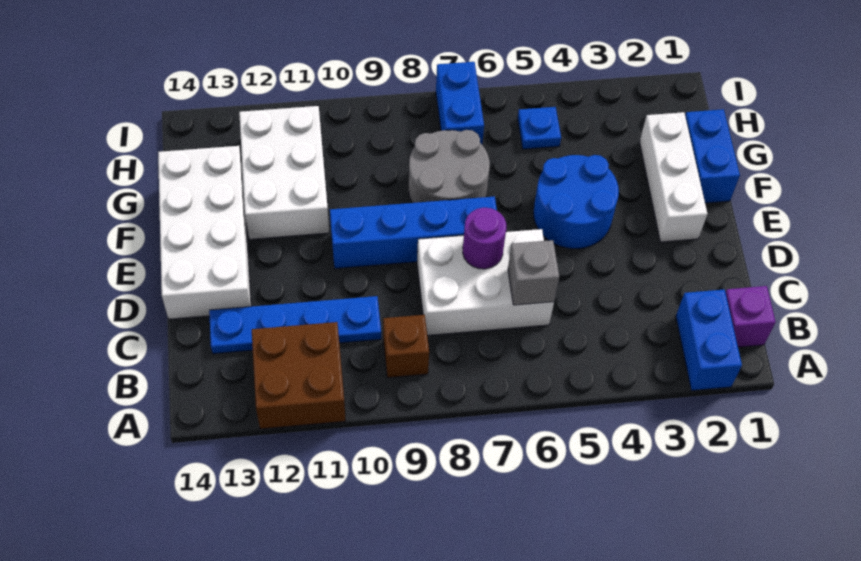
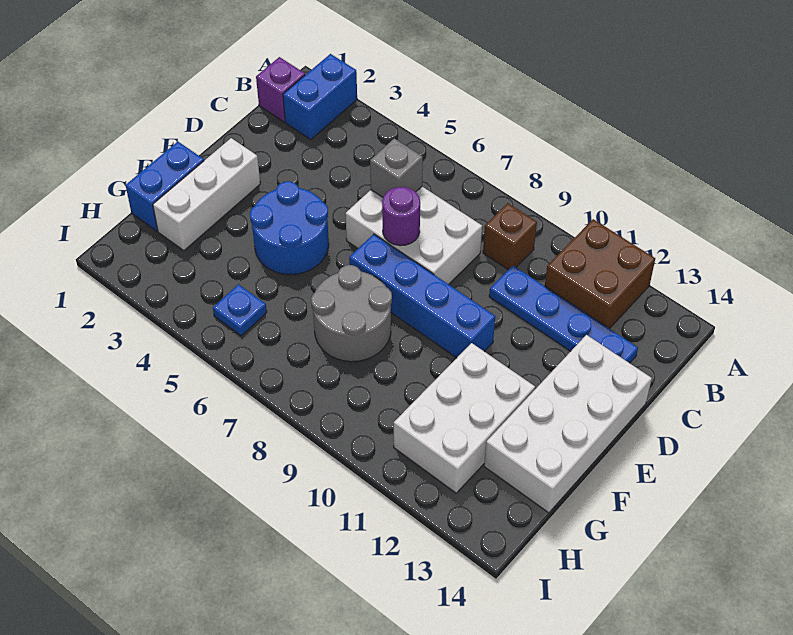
blue brick H7:I7 level 1 -> none

